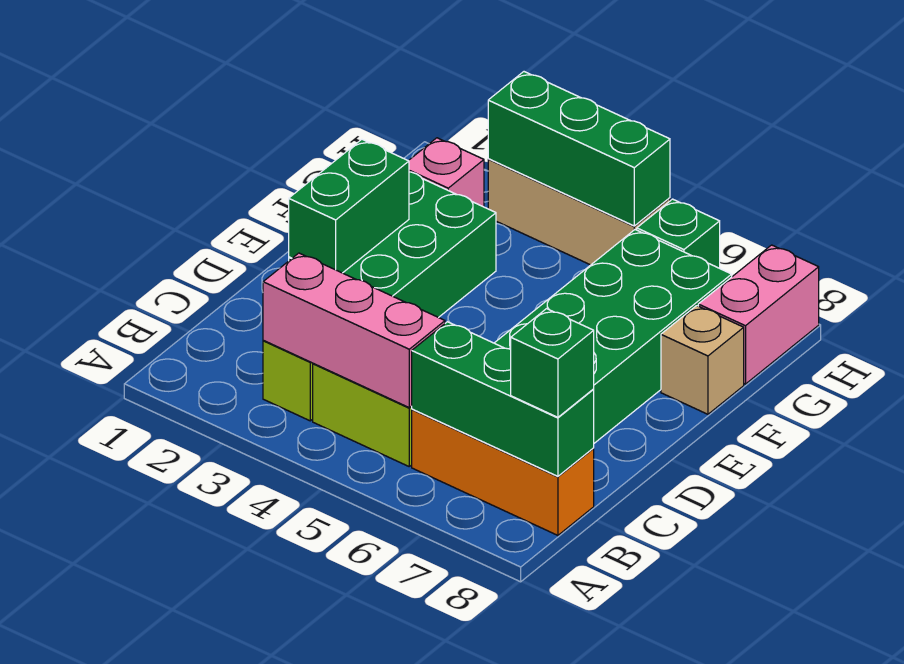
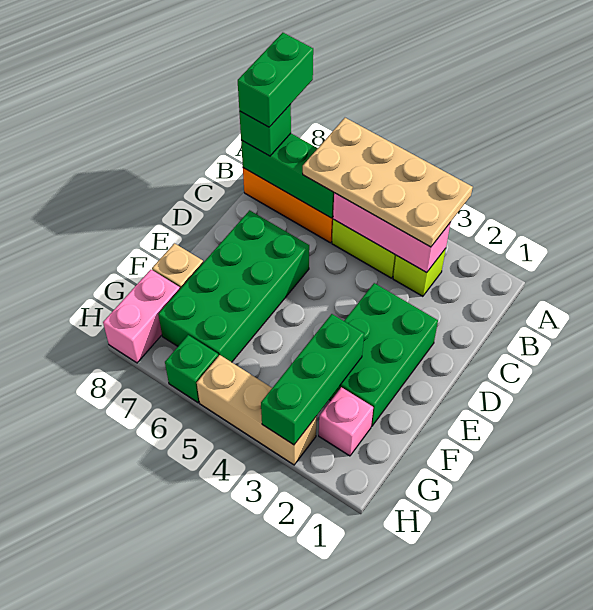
none -> tan plate A3:B6 level 3
green brick D2:E2 level 2 -> green brick A8:B8 level 4
green brick H3:H5 level 2 -> green brick F3:H3 level 2

